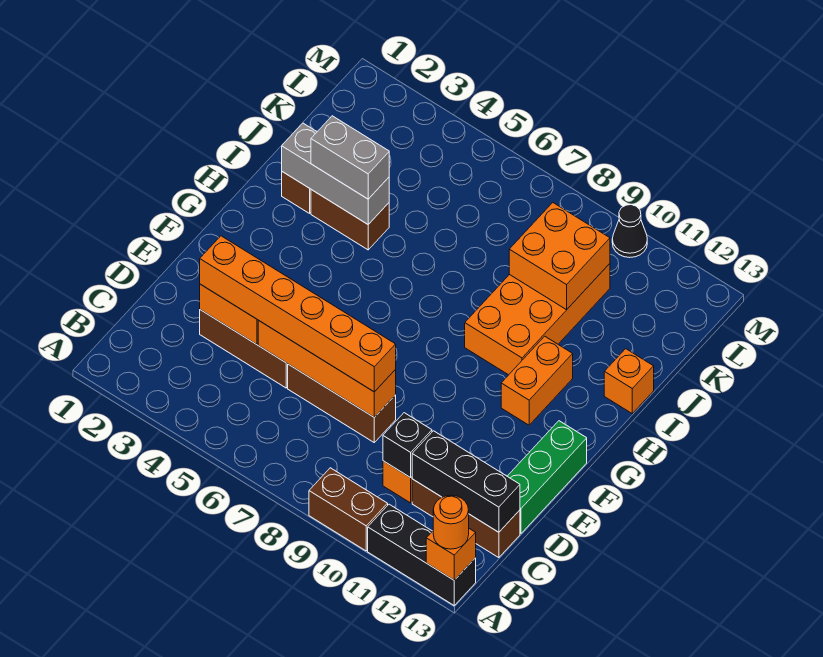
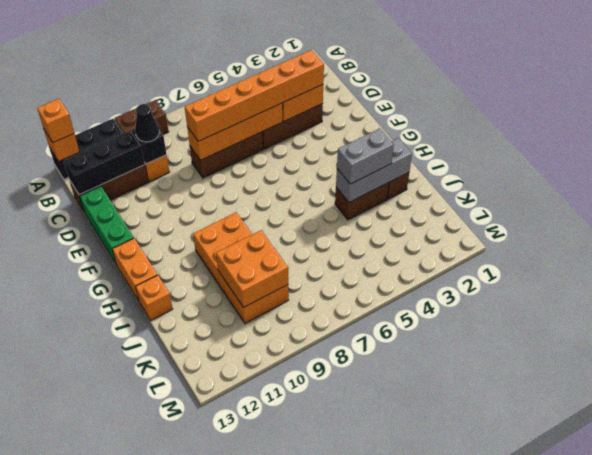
orange round brick A13 level 3 -> orange brick A13 level 3
orange brick G11:H11 level 1 -> orange brick G13:H13 level 1
black cone M10 level 1 -> black cone C10 level 3

